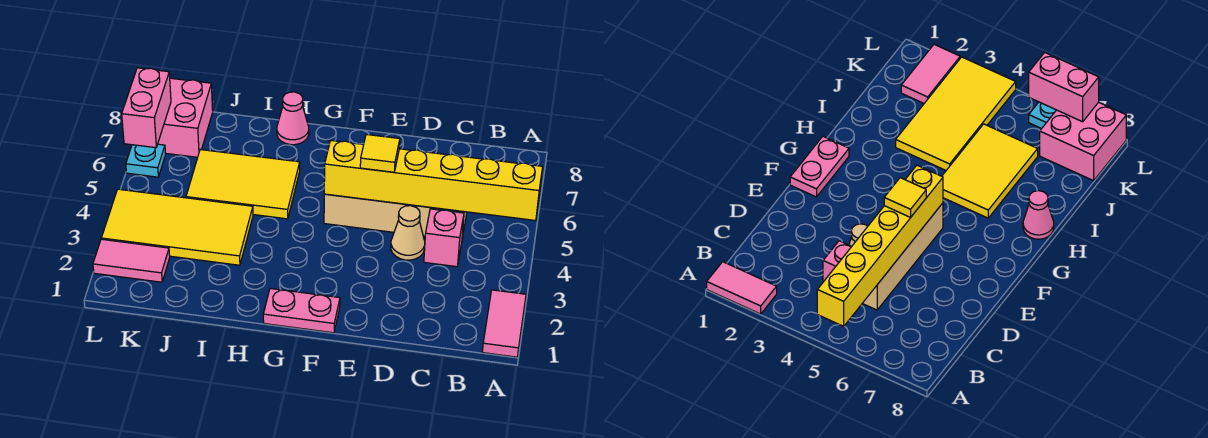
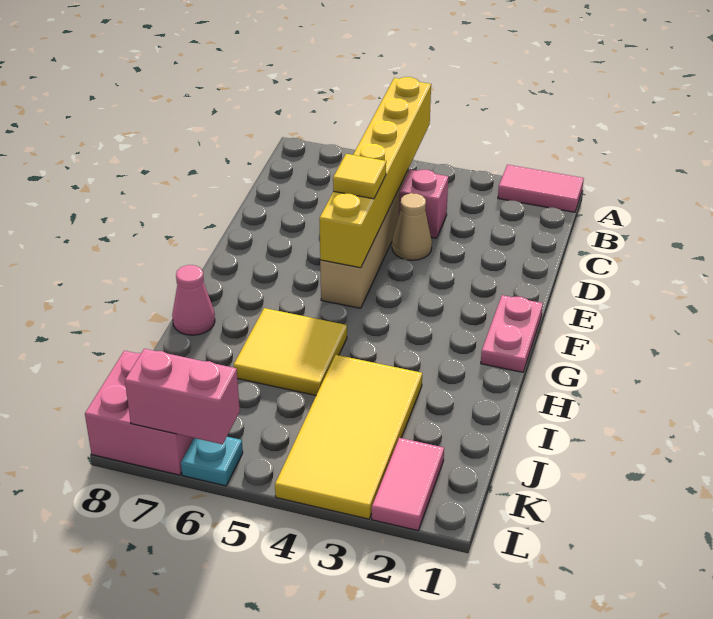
yellow tile H5:J6 level 1 -> yellow tile H5:I6 level 1

